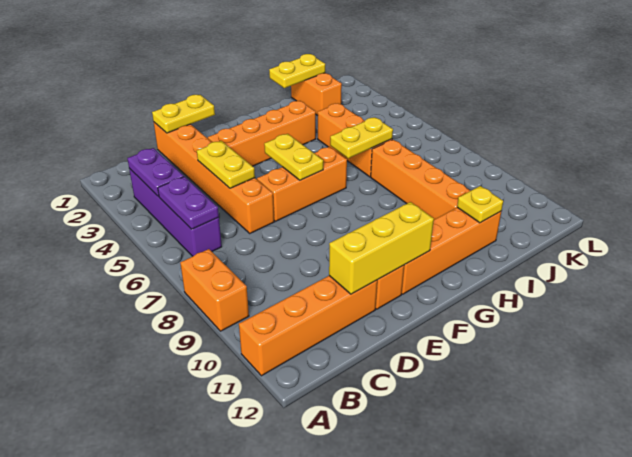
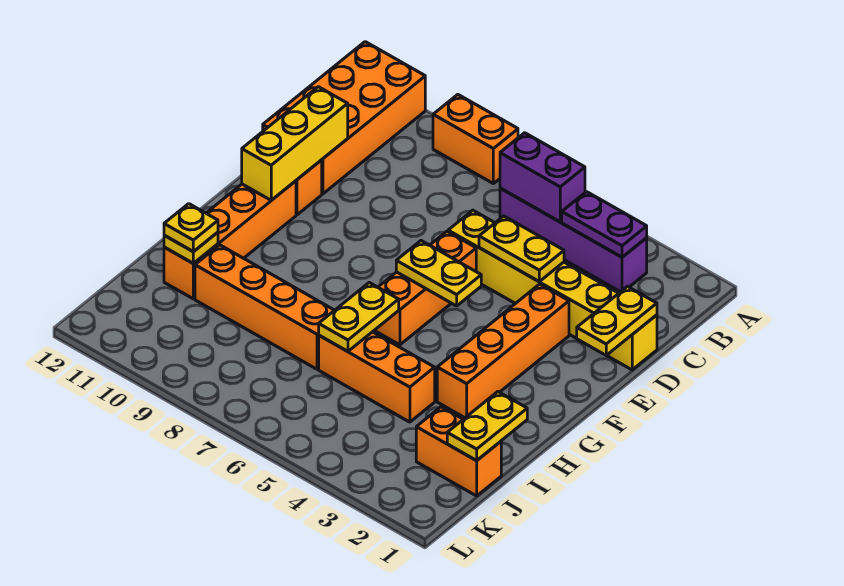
orange brick A11:D11 level 1 -> orange brick A11:D12 level 1
purple plate B5:B6 level 2 -> purple brick B5:B6 level 2
orange brick D1:D6 level 1 -> yellow brick D1:D6 level 1
none -> yellow plate I11 level 3

